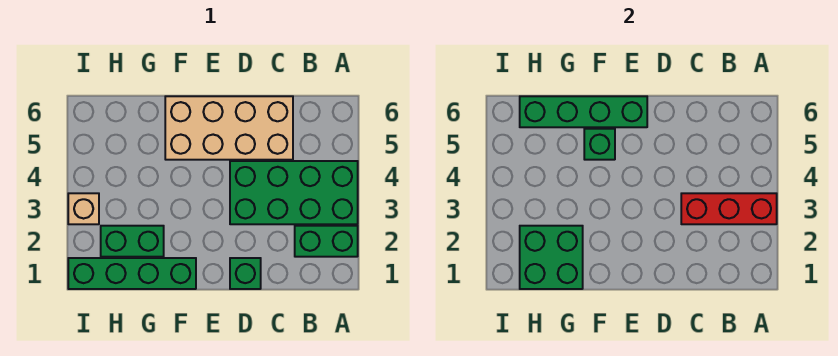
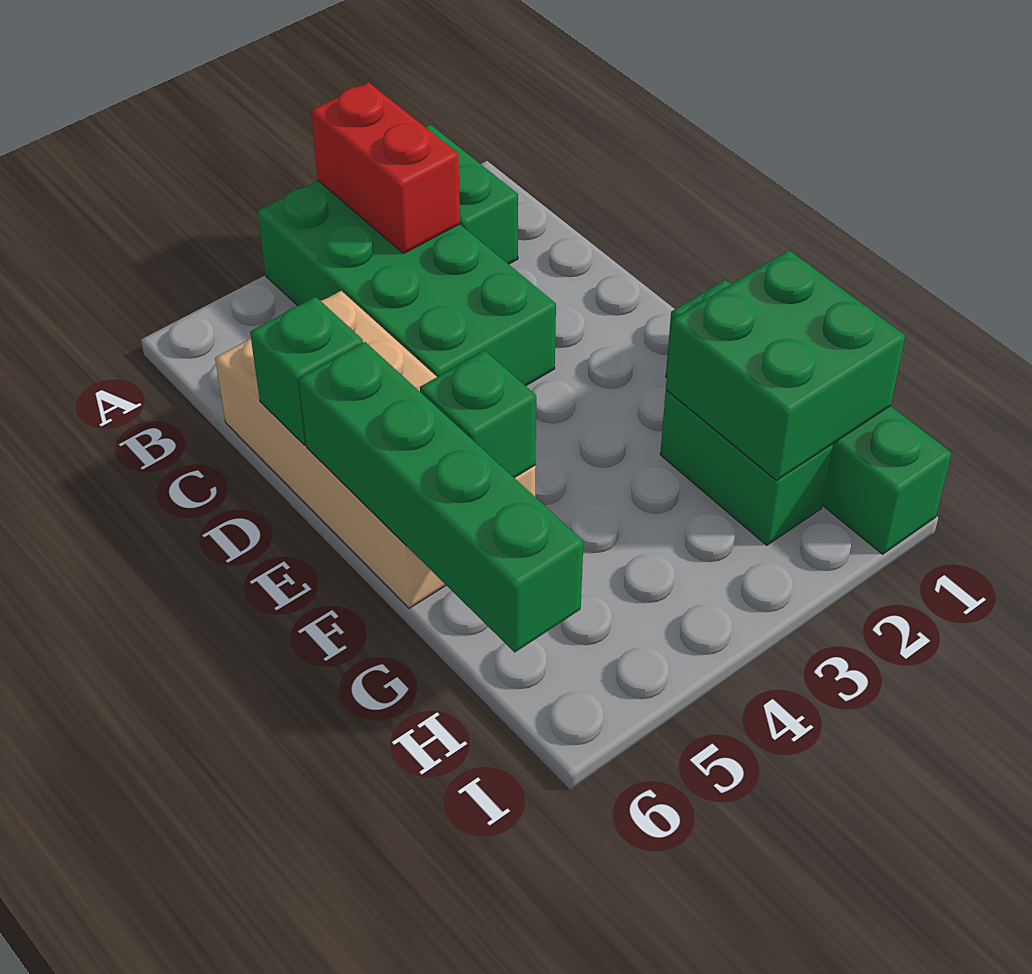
red brick A3:C3 level 2 -> red brick A3:B3 level 2
green brick D1 level 1 -> green brick D6 level 2
tan brick I3 level 1 -> none

